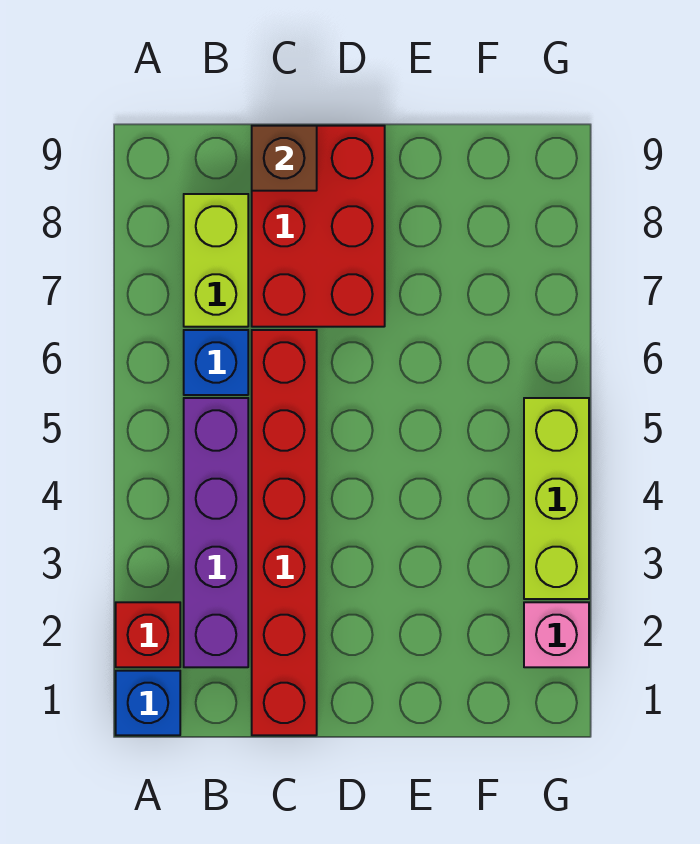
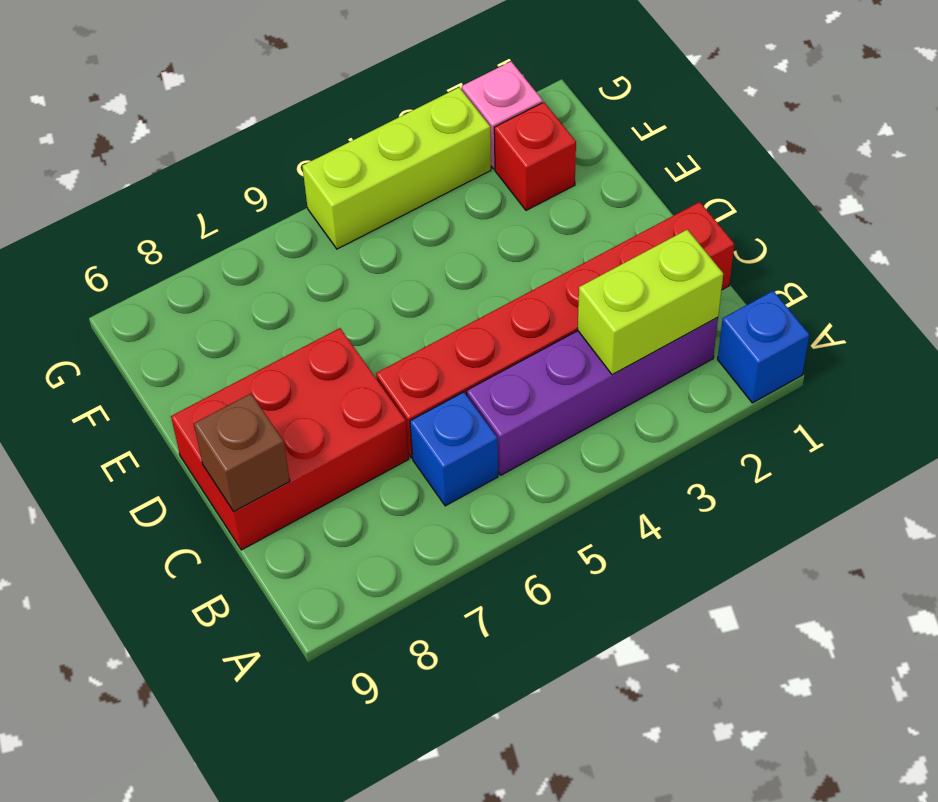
red brick A2 level 1 -> red brick F2 level 1
lime brick B7:B8 level 1 -> lime brick B2:B3 level 2

